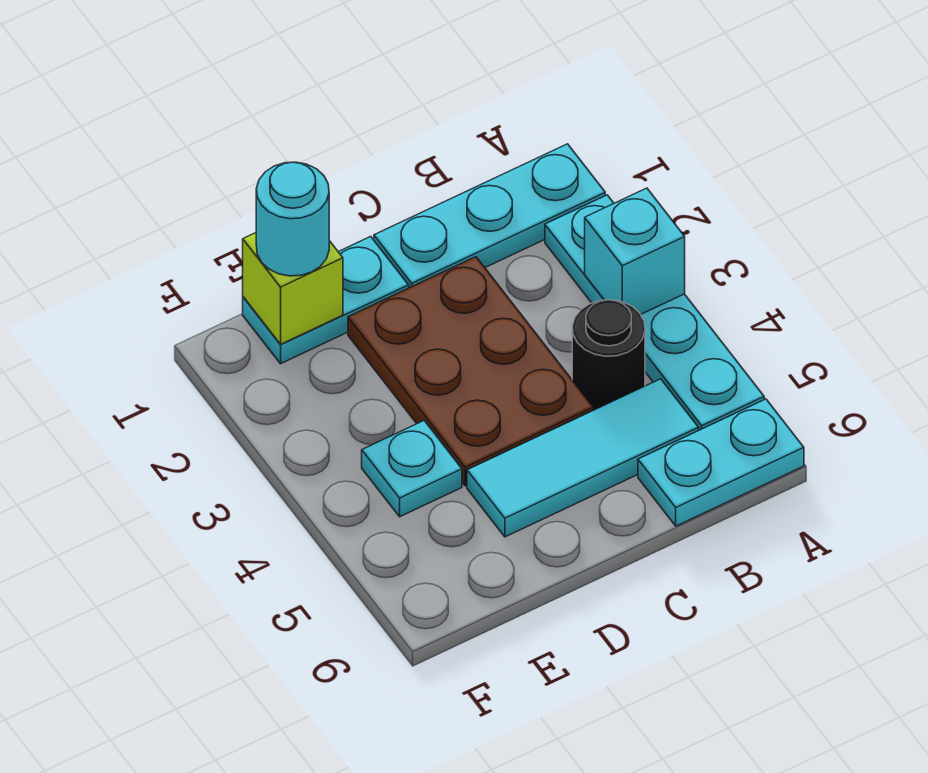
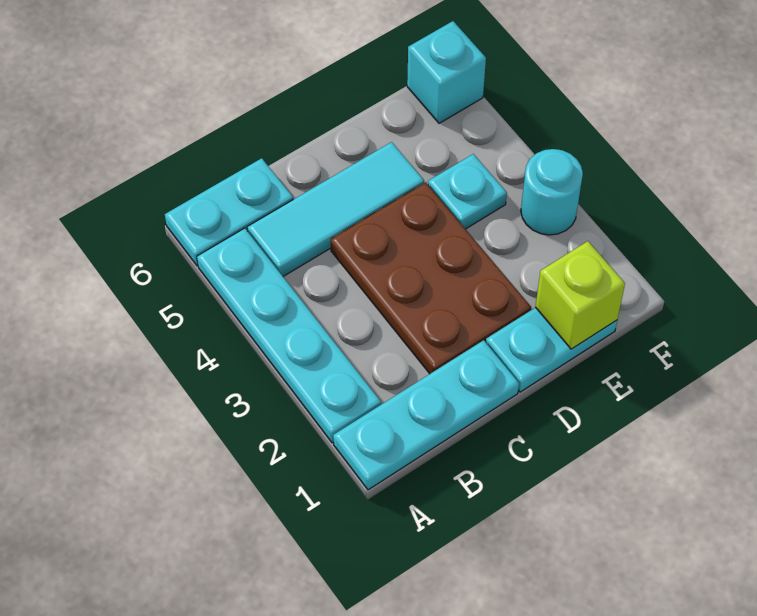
cyan brick A3 level 2 -> cyan brick F6 level 1
black round brick B4 level 1 -> none
cyan round brick E1 level 3 -> cyan round brick F3 level 1

